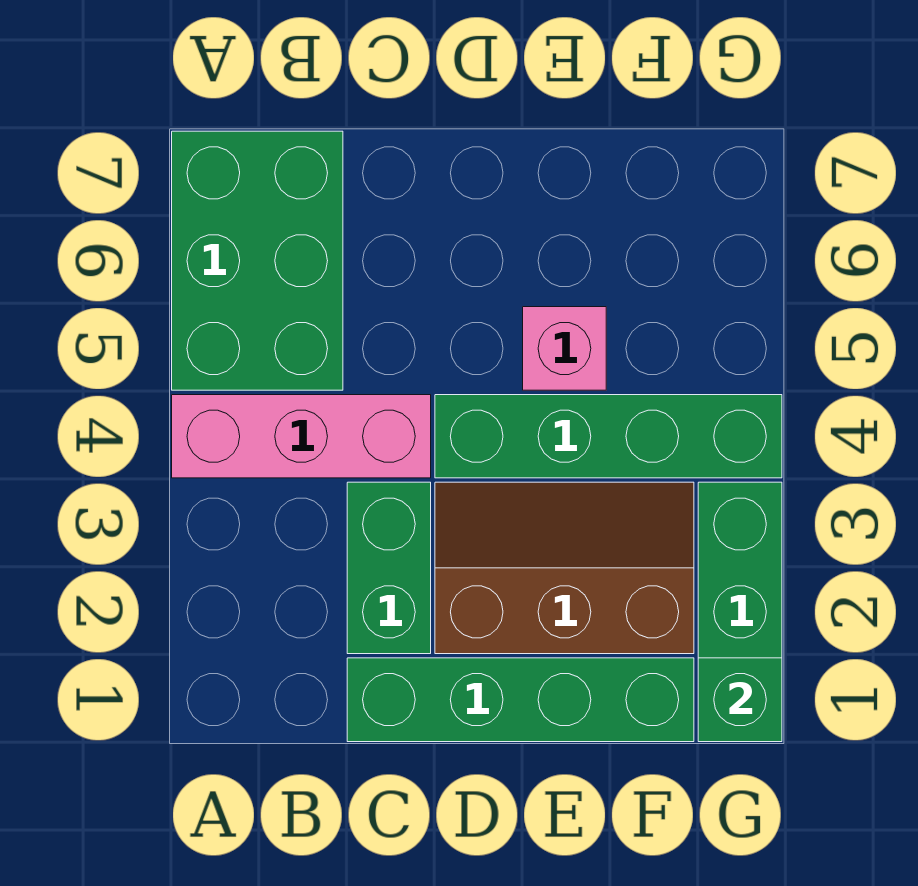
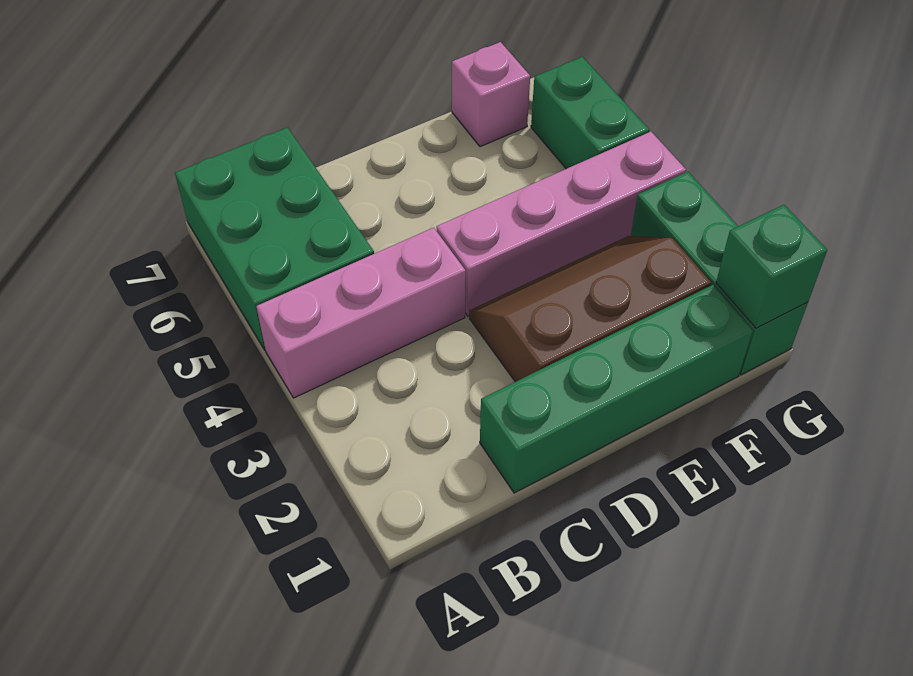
green brick C2:C3 level 1 -> green brick G5:G6 level 1
green brick D4:G4 level 1 -> pink brick D4:G4 level 1
pink brick E5 level 1 -> pink brick F7 level 1

